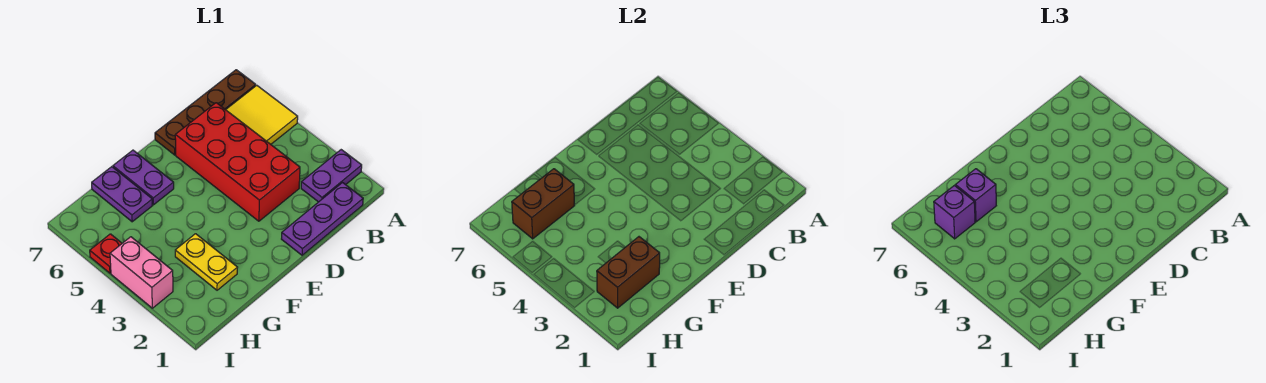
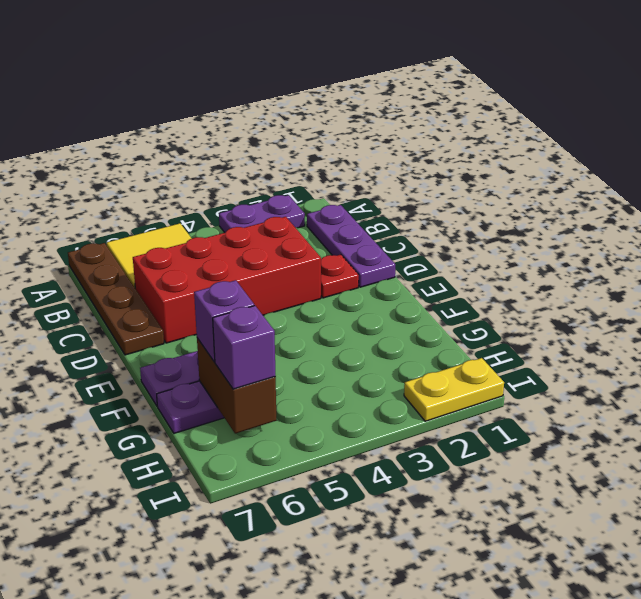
purple plate A2:B2 level 1 -> purple plate A2:A3 level 1
yellow plate G2:G3 level 1 -> yellow plate I1:I2 level 1
brown brick G2:H2 level 2 -> none
pink brick I3:I4 level 1 -> none
red plate I5 level 1 -> red plate D2 level 1

